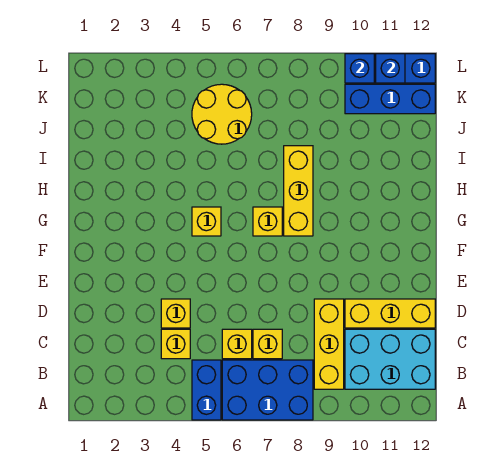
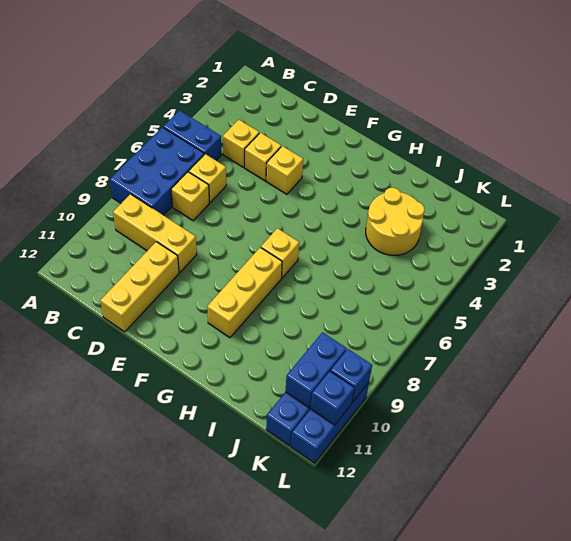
cyan brick B10:C12 level 1 -> none
yellow brick G5 level 1 -> yellow brick E4 level 1
yellow brick G8:I8 level 1 -> yellow brick G8:G10 level 1
yellow round brick J5:K6 level 1 -> yellow round brick I3:J4 level 1
none -> blue brick K10:K11 level 2

